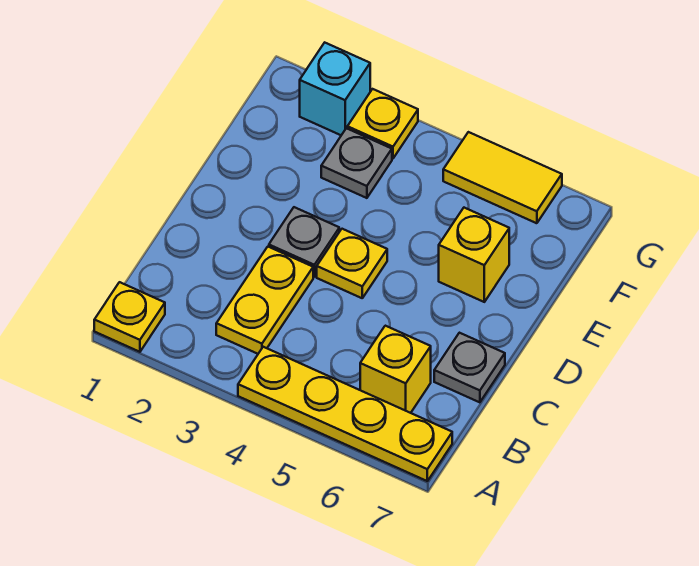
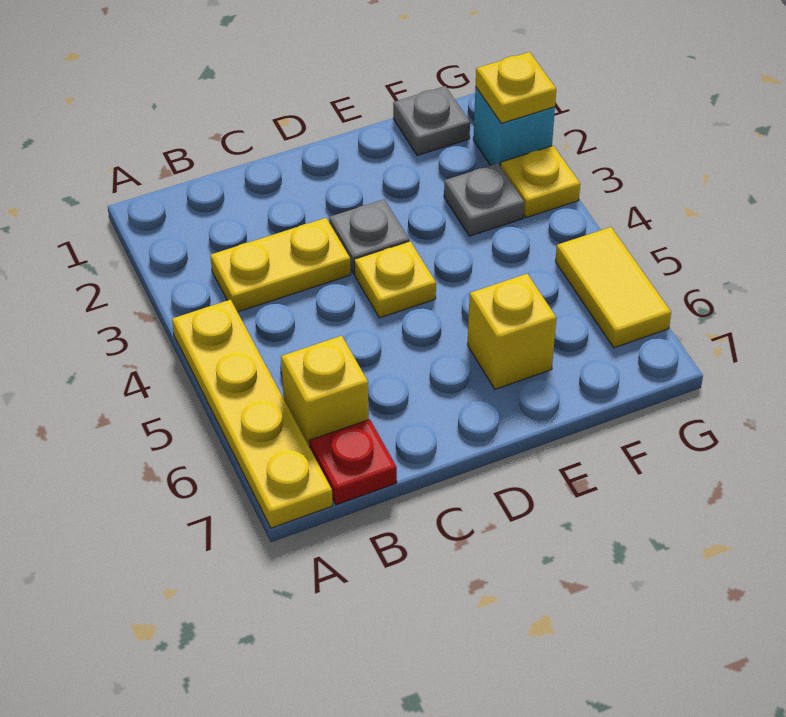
yellow plate A1 level 1 -> yellow plate G2 level 2
none -> red plate B7 level 1
grey plate C7 level 1 -> grey plate F1 level 1

